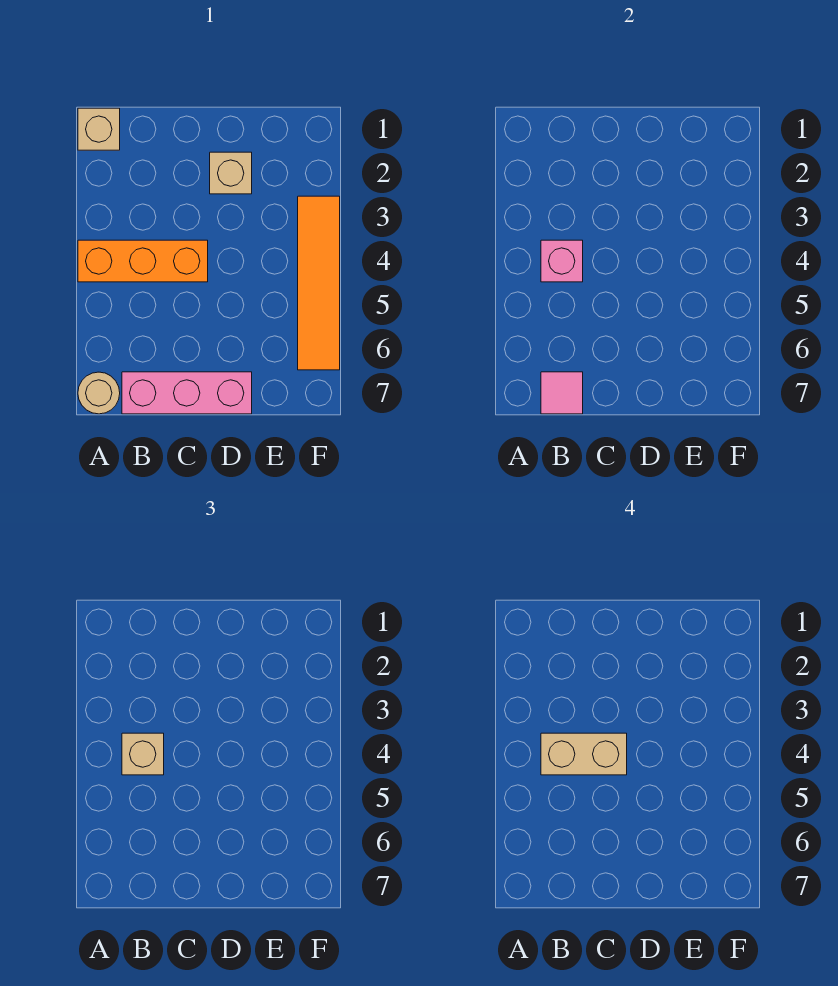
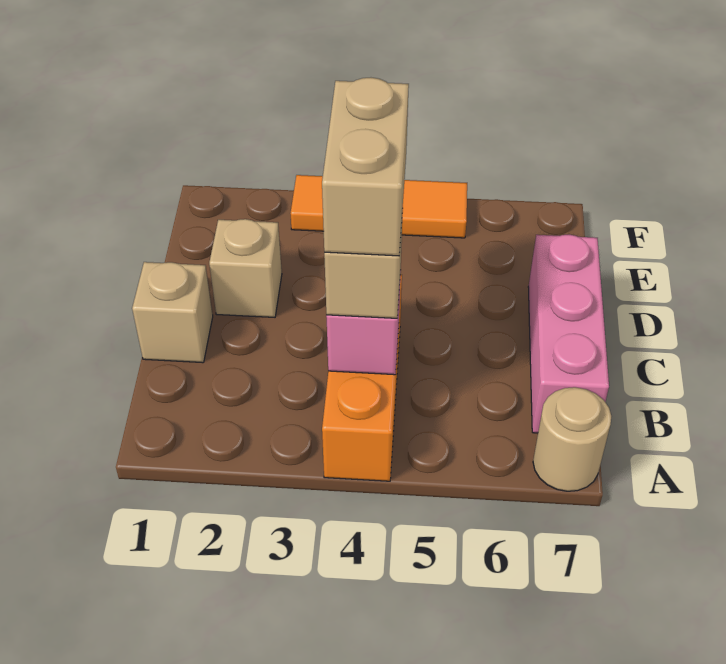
tan brick A1 level 1 -> tan brick C1 level 1
pink tile B7 level 2 -> none
orange tile F3:F6 level 1 -> orange tile F3:F5 level 1

